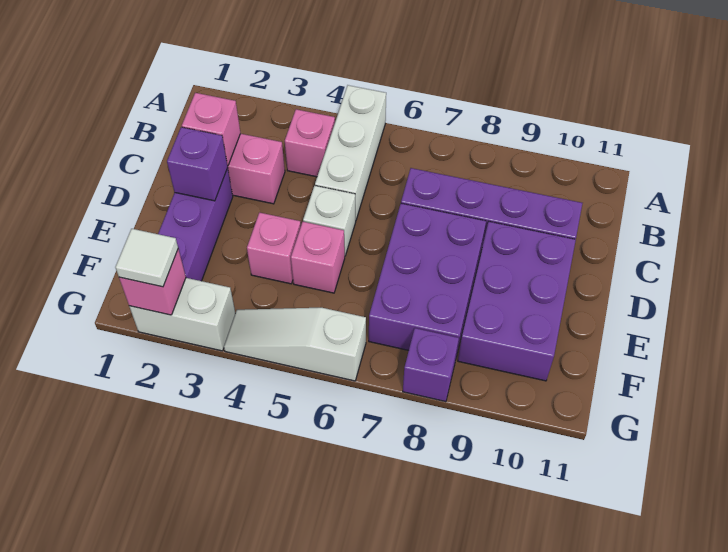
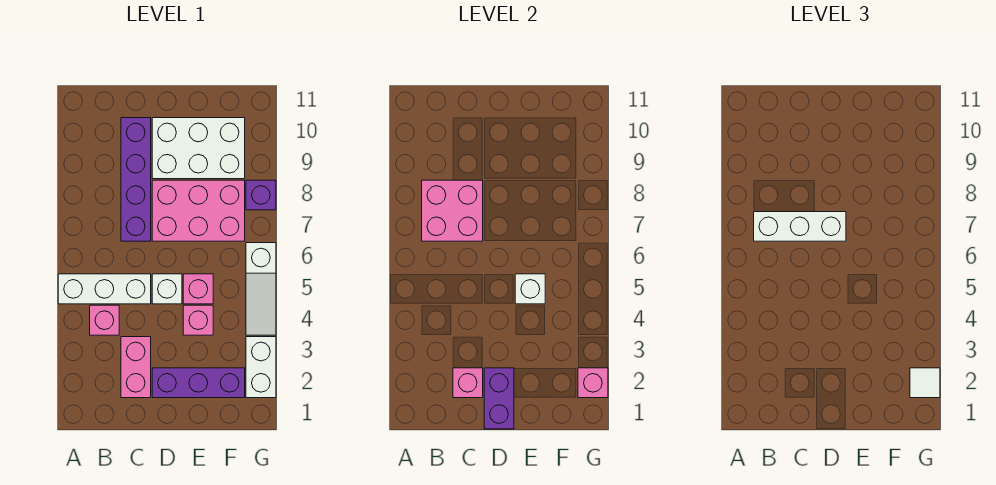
none -> pink brick B7:C8 level 2
none -> white brick B7:D7 level 3
purple brick D2 level 2 -> purple brick D1:D2 level 2
purple brick D7:F8 level 1 -> pink brick D7:F8 level 1
purple brick D9:F10 level 1 -> white brick D9:F10 level 1
none -> white brick E5 level 2

